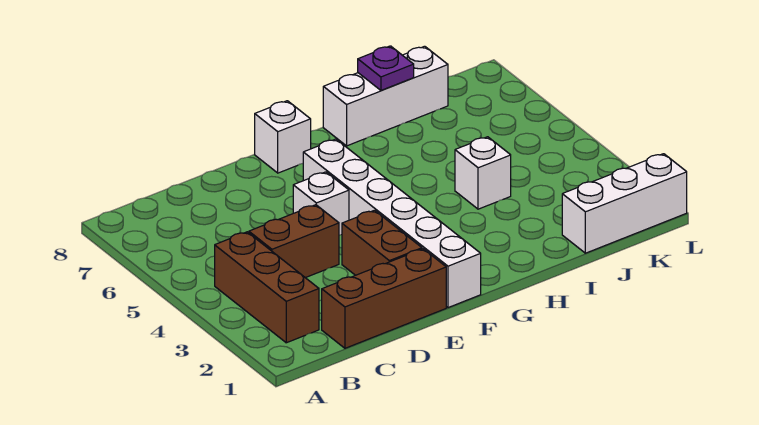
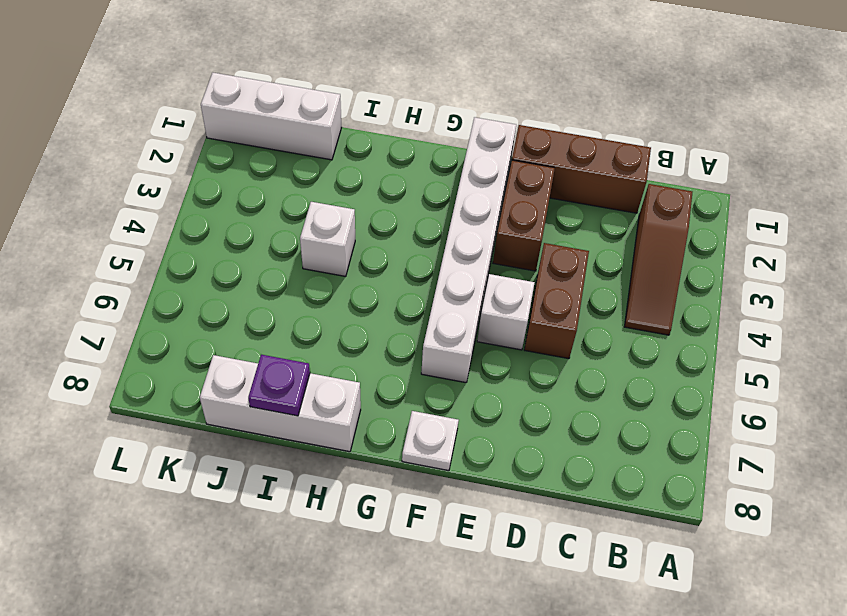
brown brick B2:B4 level 1 -> brown slope B2:B4 level 1 top 2
brown brick C4:D4 level 1 -> brown brick D4:D5 level 1
white brick F8 level 1 -> white plate F8 level 1

